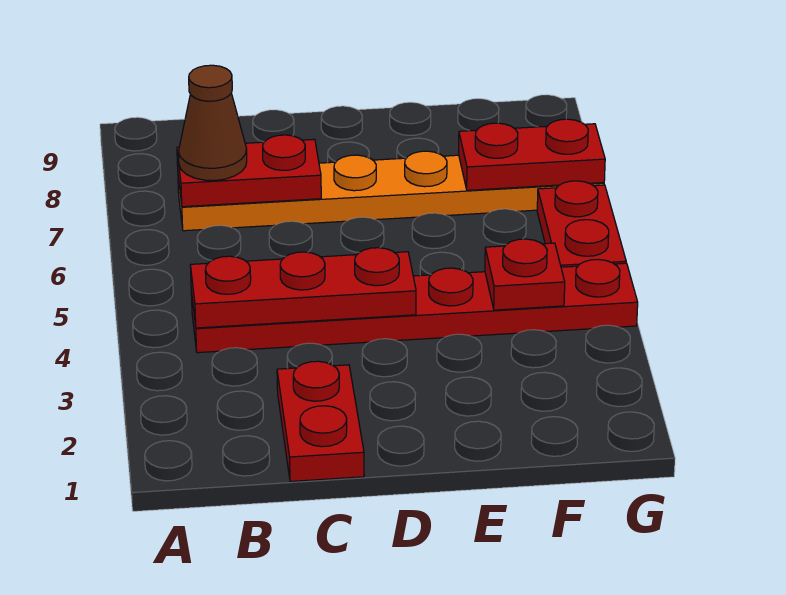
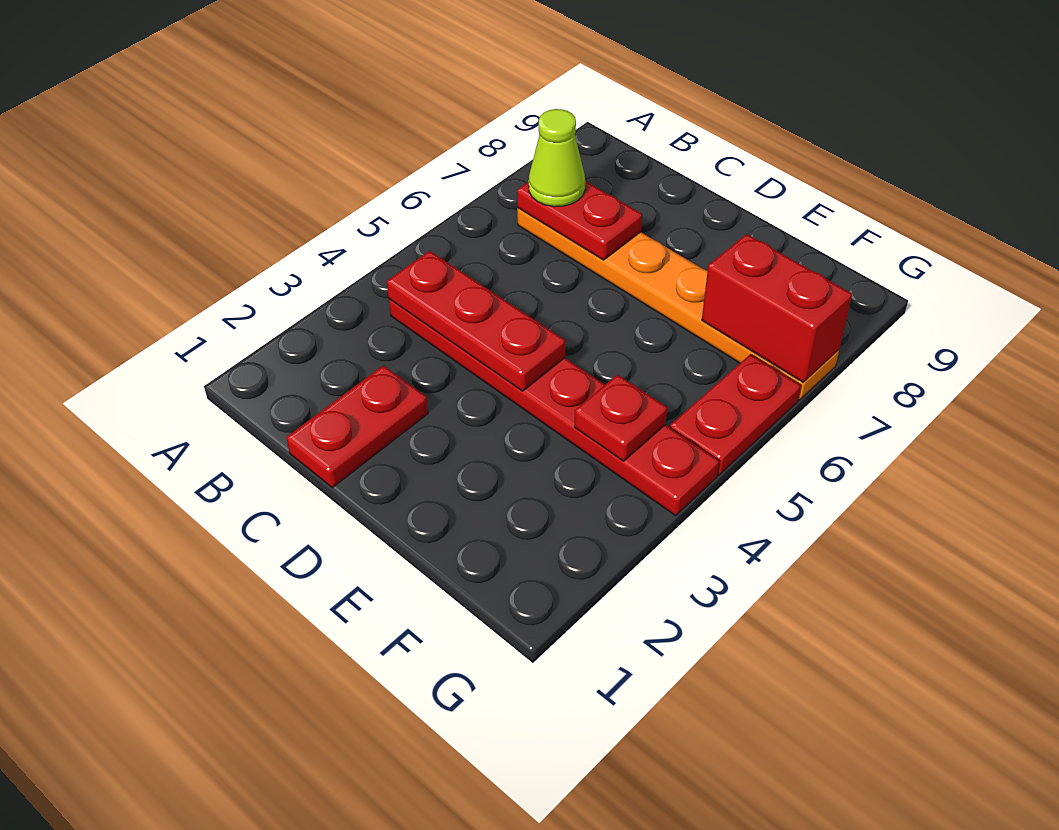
brown cone B7 level 3 -> lime cone B7 level 3
red plate F7:G7 level 2 -> red brick F7:G7 level 2

